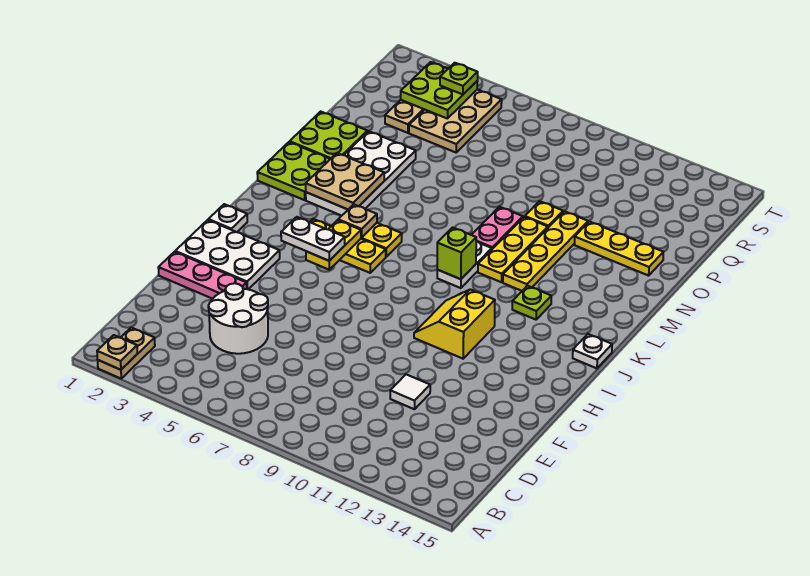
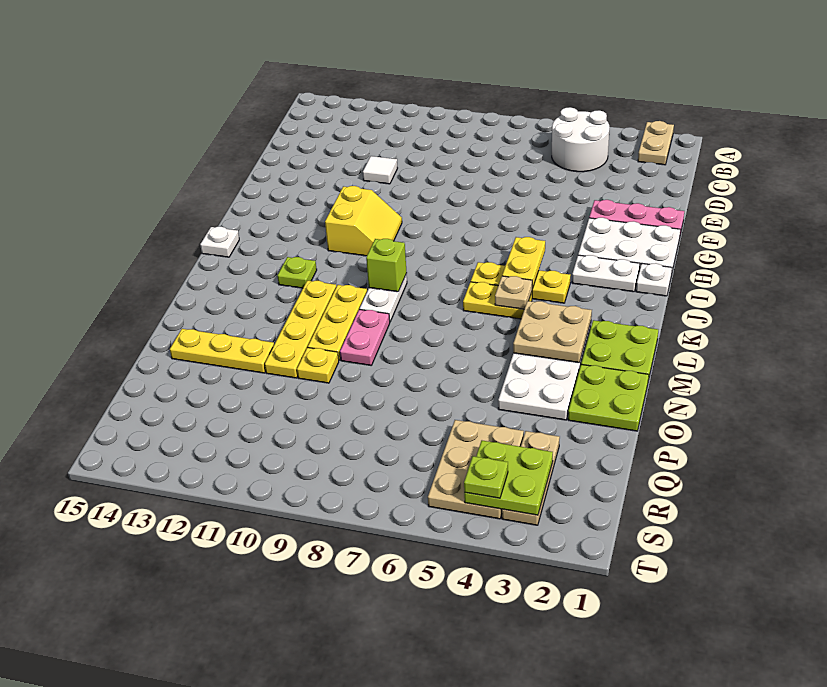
tan plate A2 level 2 -> none
white round brick D4:E5 level 1 -> white round brick B4:C5 level 1
white plate I4:I5 level 3 -> white plate I2:I3 level 1

